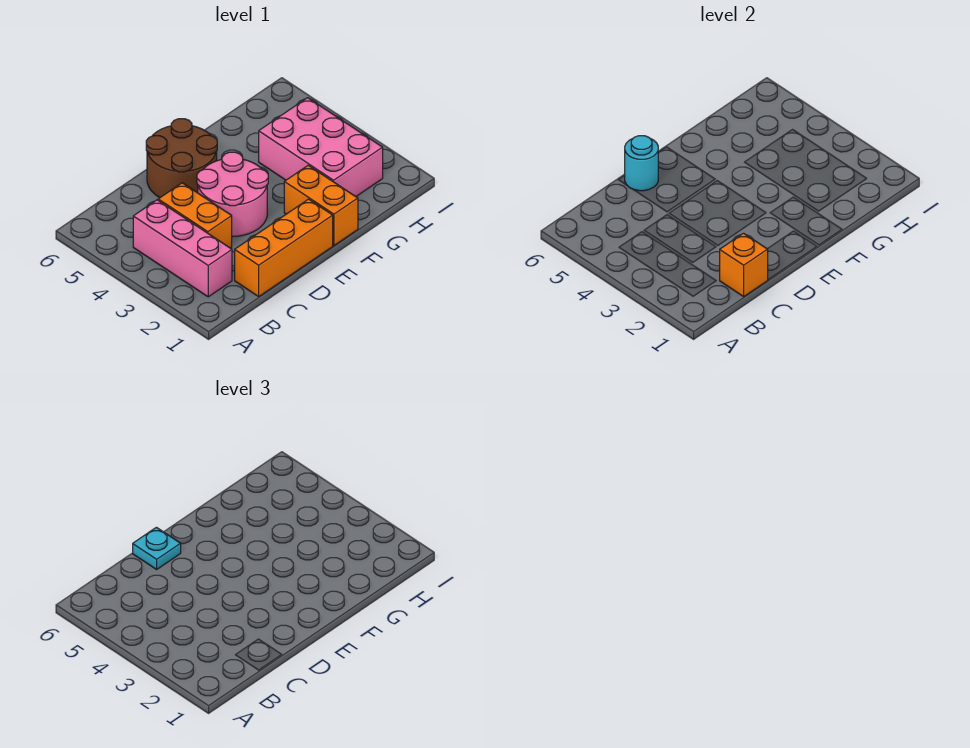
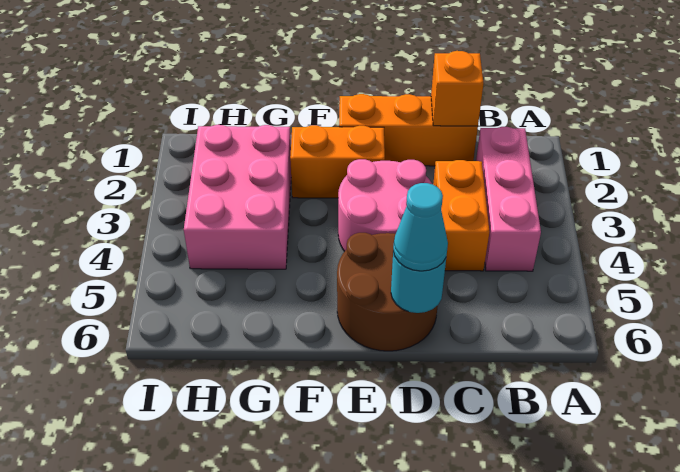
cyan plate D6 level 3 -> cyan cone D6 level 3
orange brick F1:F2 level 1 -> orange brick E2:F2 level 1

